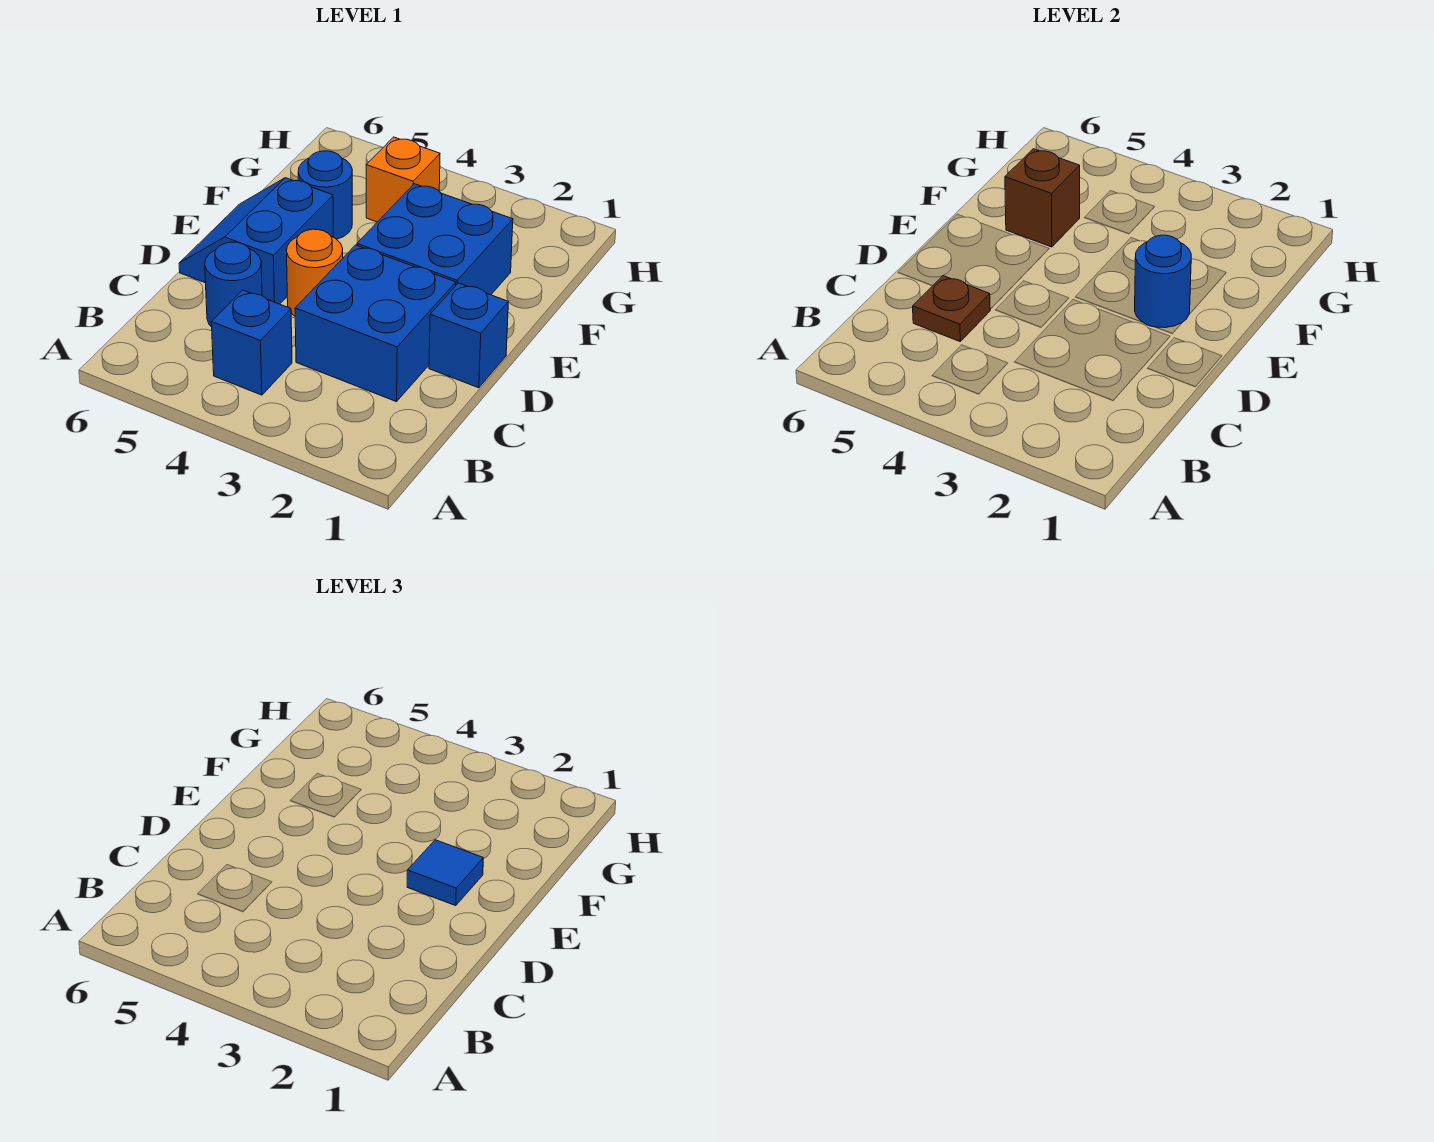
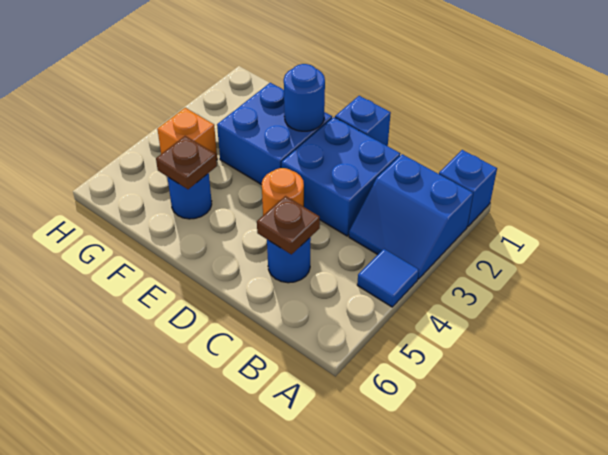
blue brick B4 level 1 -> blue brick A1 level 1
blue slope D5:E6 level 1 top 5 -> blue slope A2:B3 level 1 top 2
blue tile E2 level 3 -> blue tile A4 level 1
brown brick F5 level 2 -> brown plate F5 level 2

